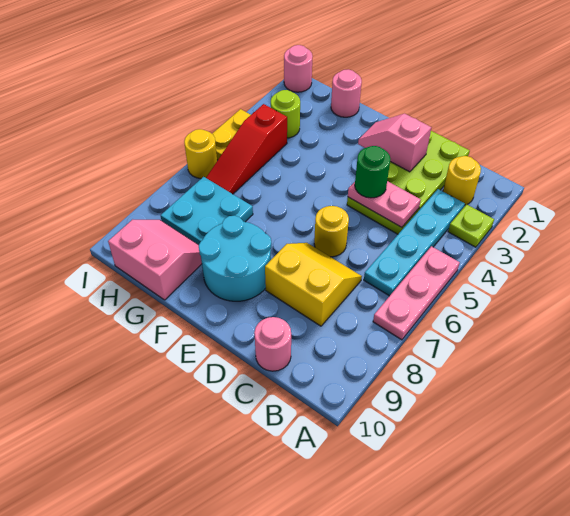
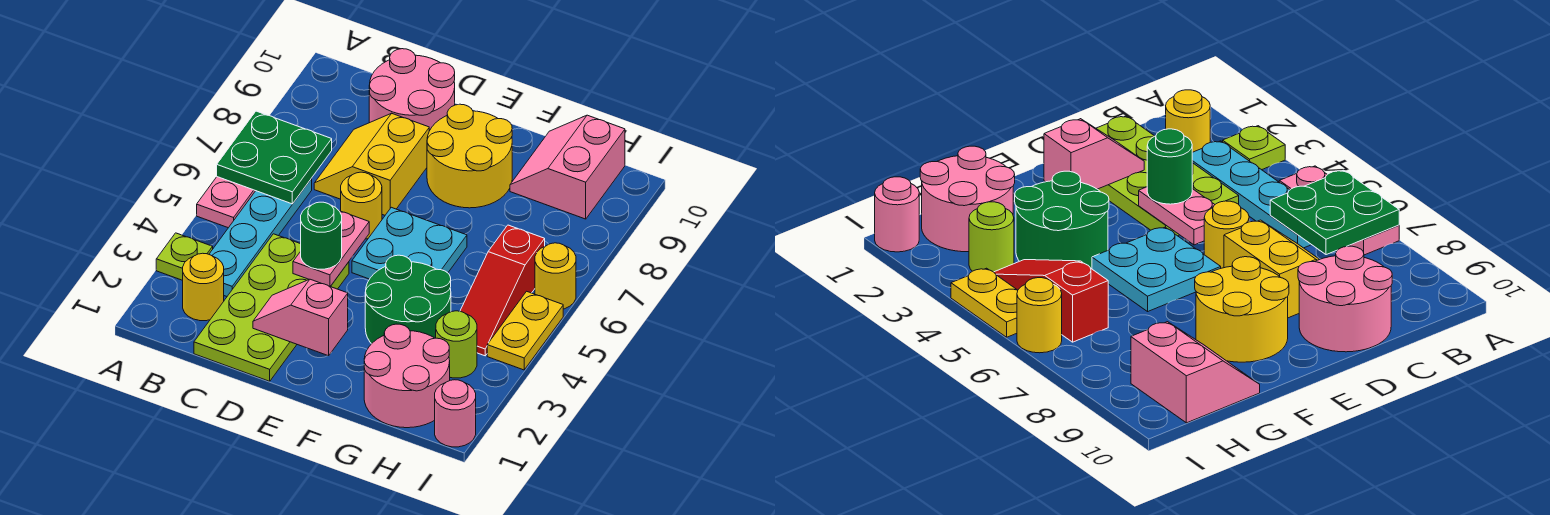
none -> green plate A6:B7 level 2
pink plate C4:D4 level 2 -> pink plate D4:D5 level 2
yellow slope C7:D8 level 1 top 8 -> yellow slope C7:D8 level 1 top D
pink round brick C10 level 1 -> pink round brick C9:D10 level 1
pink slope D2:E2 level 2 top D -> pink slope D2:E2 level 2 top E
cyan round brick E8:F9 level 1 -> yellow round brick E8:F9 level 1
none -> green round brick F3:G4 level 1
pink round brick G1 level 1 -> pink round brick G1:H2 level 1
cyan plate G7:H8 level 1 -> cyan plate E5:F6 level 1
pink slope G9:H10 level 1 top 10 -> pink slope G9:H10 level 1 top H
red slope H4:H6 level 1 top 4 -> red slope H4:H6 level 1 top 6

